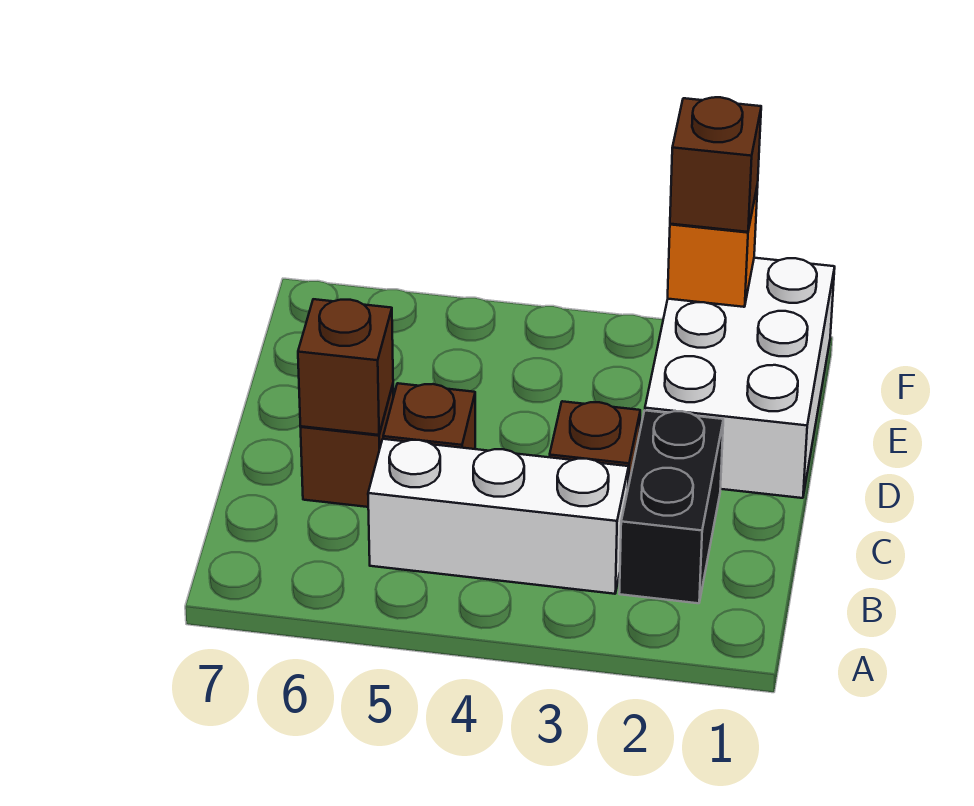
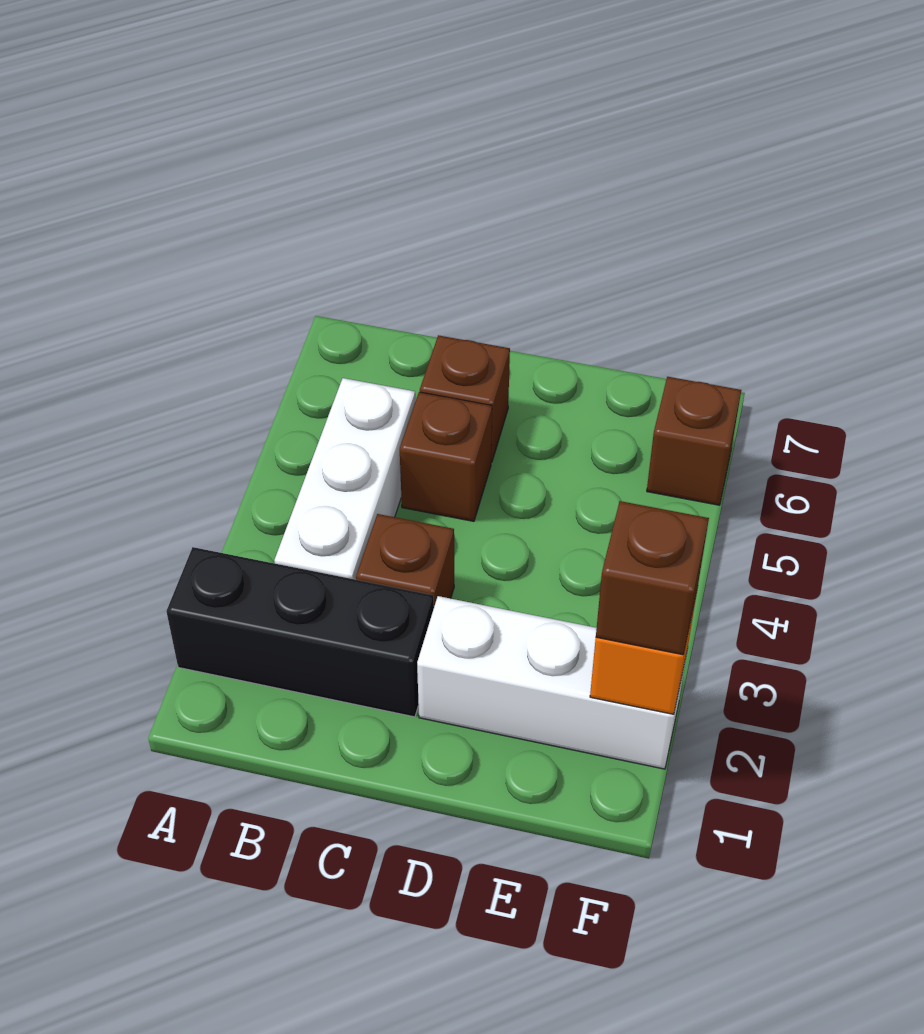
black brick B2:C2 level 1 -> black brick A2:C2 level 1
brown brick C6 level 2 -> brown brick F6 level 1
white brick D1:F2 level 1 -> white brick D2:F2 level 1

